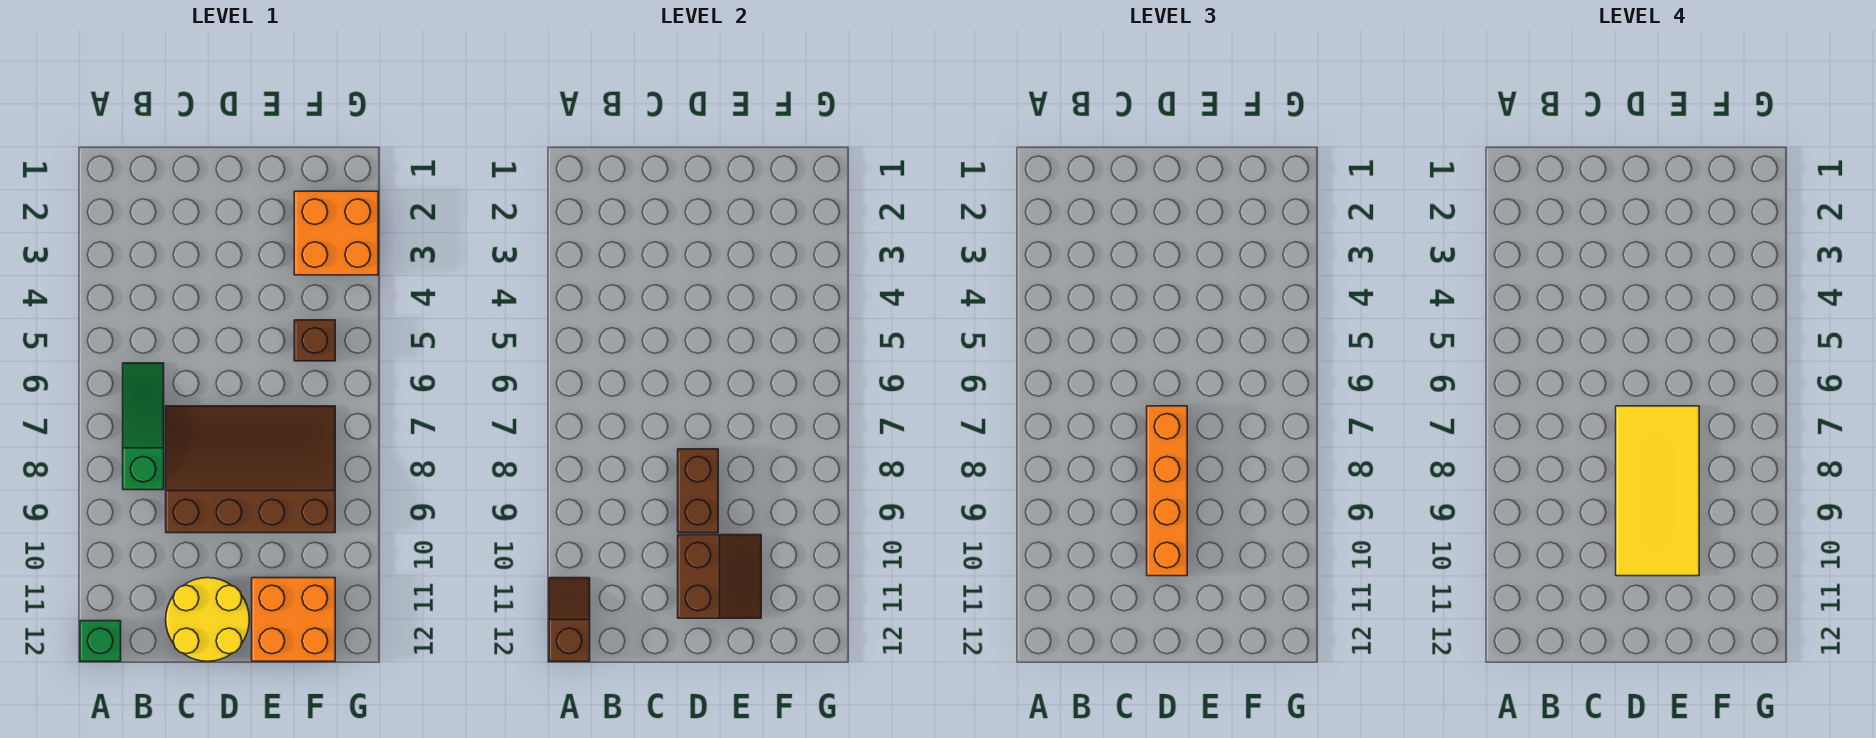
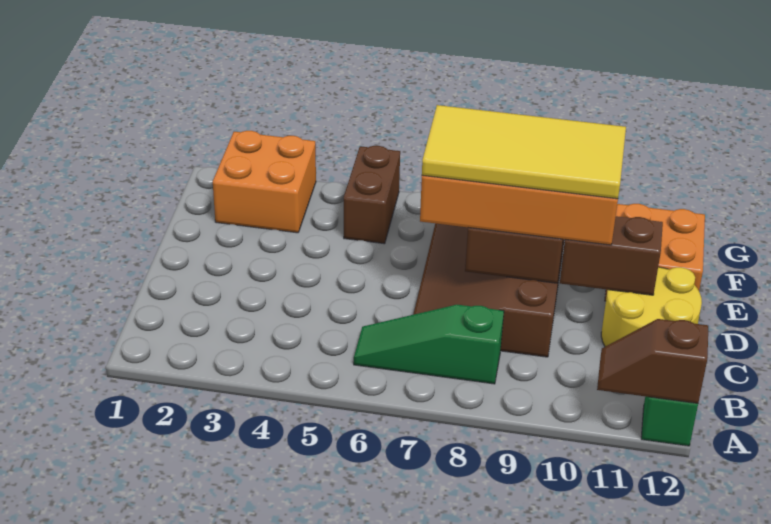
brown brick F5 level 1 -> brown brick F5:G5 level 1

